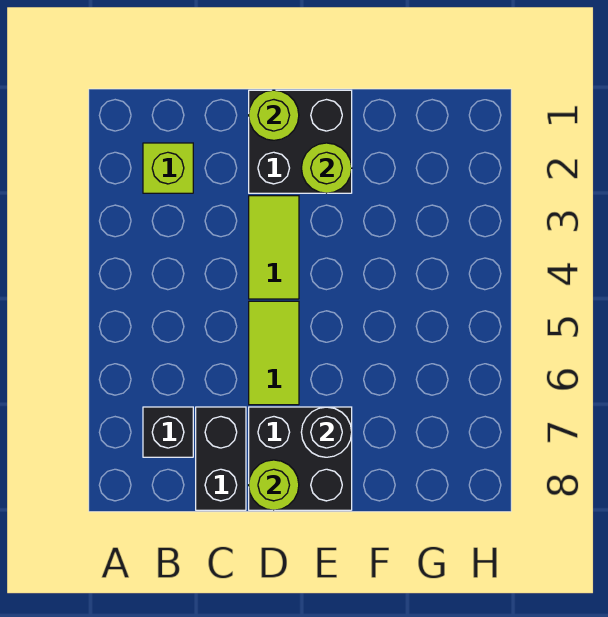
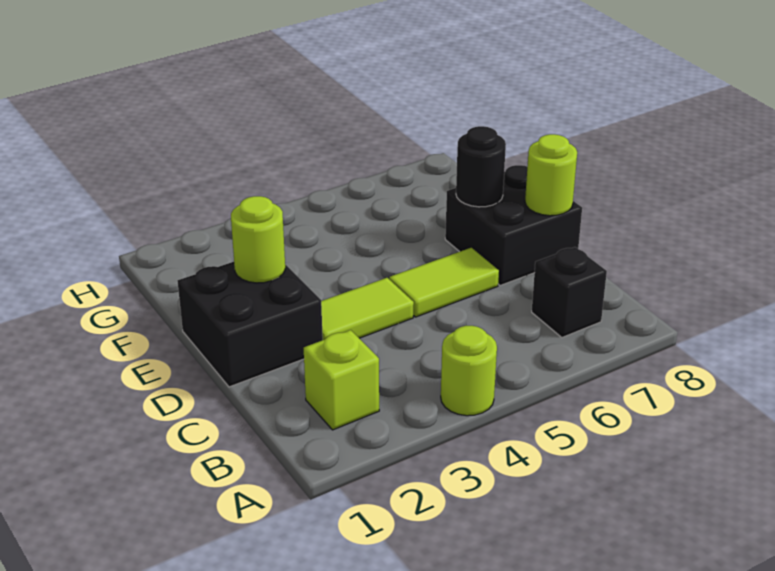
black brick C7:C8 level 1 -> none
lime round brick D1 level 2 -> lime round brick A4 level 1

